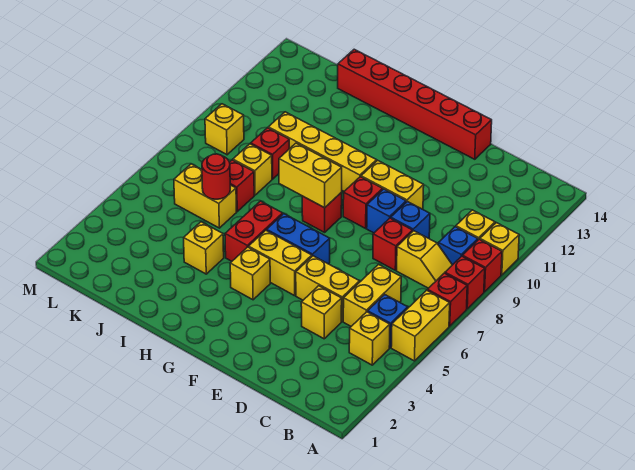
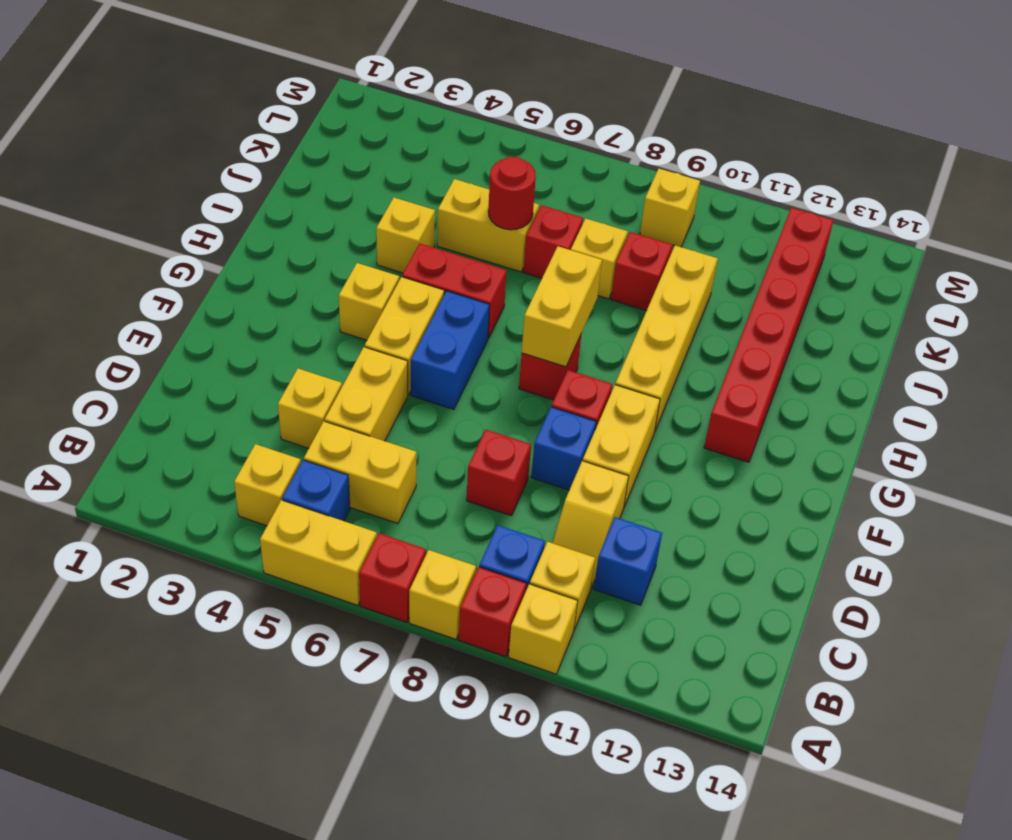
red brick A8 level 1 -> yellow brick A8 level 1
yellow slope B8:C8 level 1 top C -> yellow slope C10:D10 level 1 top D
blue brick D9 level 1 -> blue brick C11 level 1
red brick E14:J14 level 1 -> red brick G12:L12 level 1
yellow brick J6:K6 level 1 -> yellow brick J5:J6 level 1

